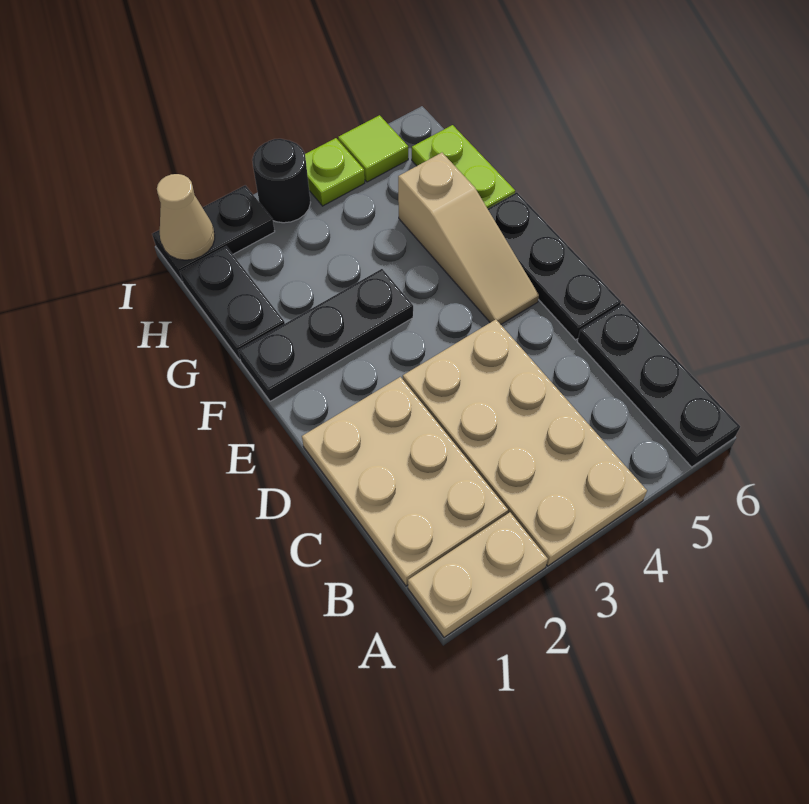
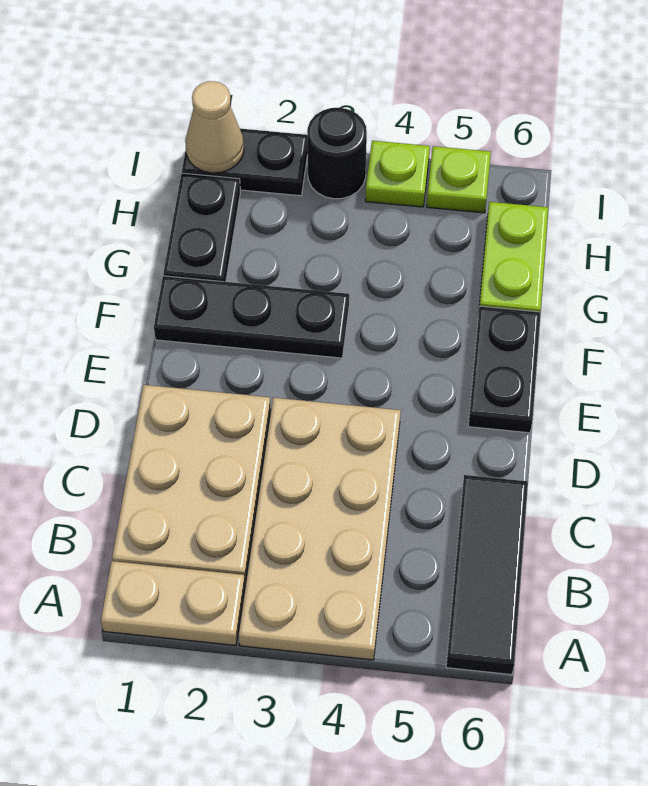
black plate A6:C6 level 1 -> black tile A6:C6 level 1
black plate D6:F6 level 1 -> black plate E6:F6 level 1
tan slope E5:G5 level 1 top G -> none
lime tile I5 level 1 -> lime plate I5 level 1

